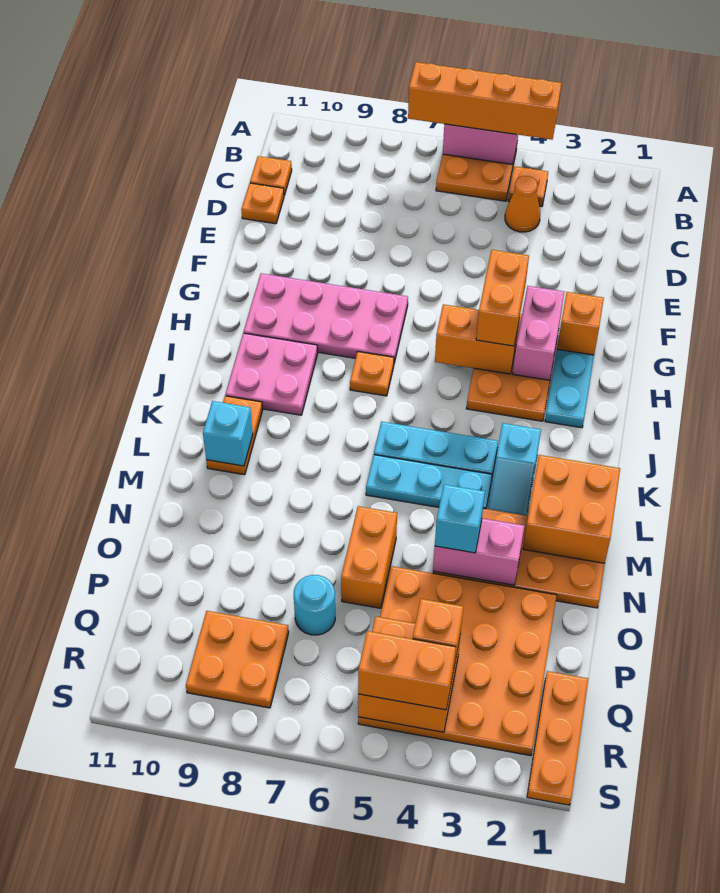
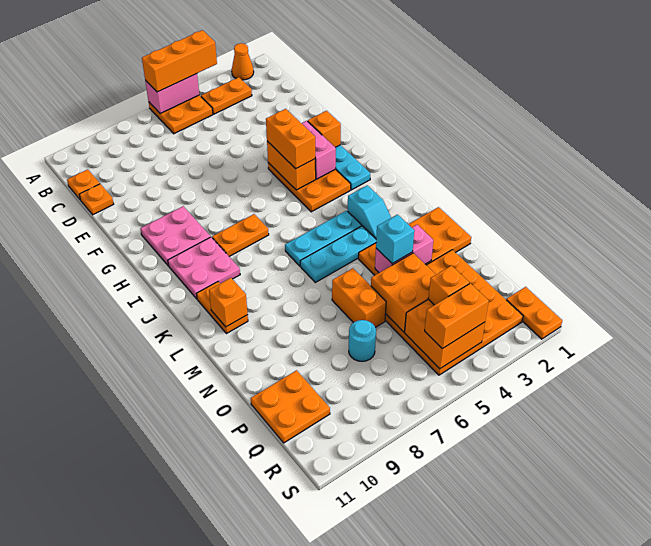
orange brick A4:A7 level 3 -> orange brick A4:A6 level 3
orange plate B4 level 1 -> orange plate B3:B4 level 1
orange cone C4 level 1 -> orange cone A2 level 1
pink plate G7:H10 level 1 -> pink plate G9:H10 level 1
orange brick H4:H5 level 2 -> orange brick G4:H4 level 2
orange plate I7 level 1 -> orange plate I7:I8 level 1
orange brick L1:M2 level 2 -> orange brick O4:P5 level 2
cyan brick L10 level 2 -> orange brick L10 level 2
orange plate Q1:S1 level 1 -> orange plate R1:S1 level 1
orange plate Q8:R9 level 1 -> orange plate P10:Q11 level 1

